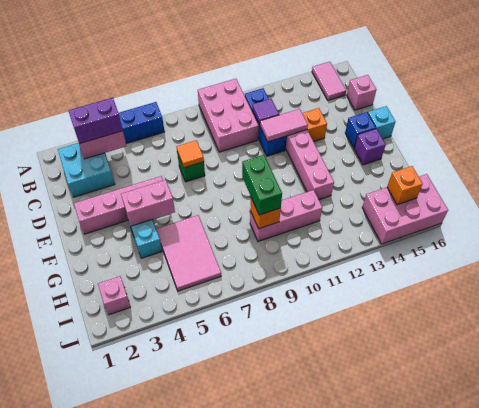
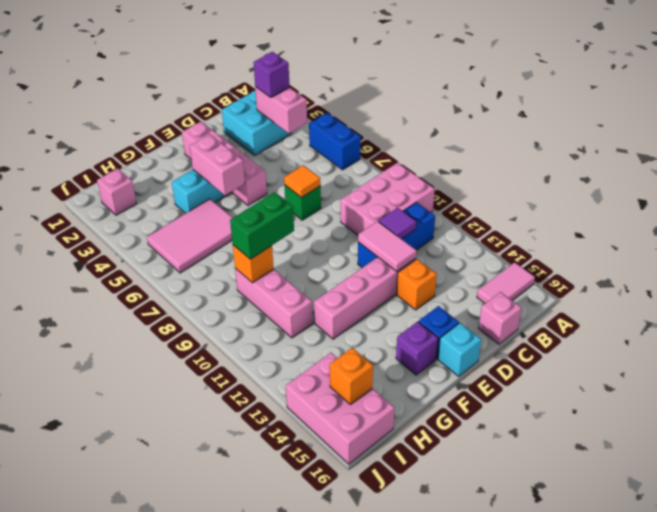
purple brick B3:B4 level 3 -> purple brick B3 level 3

